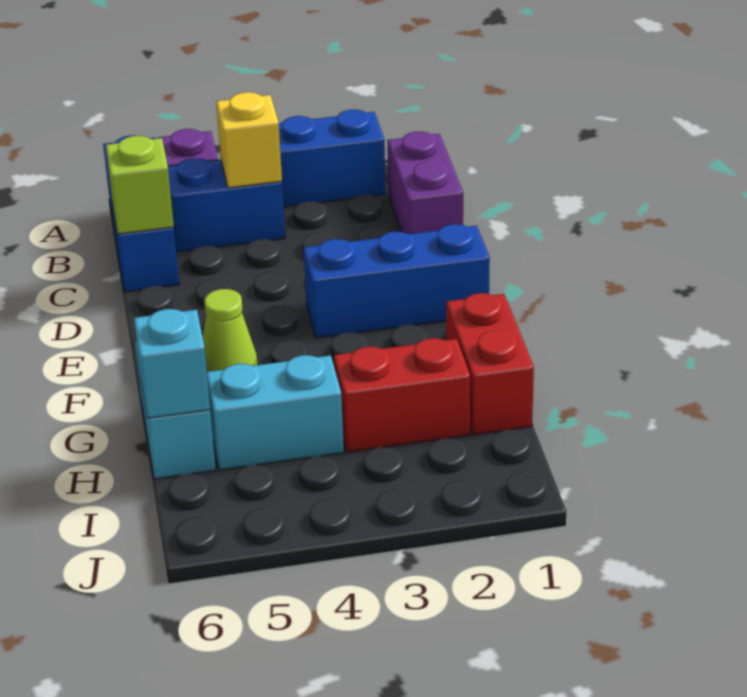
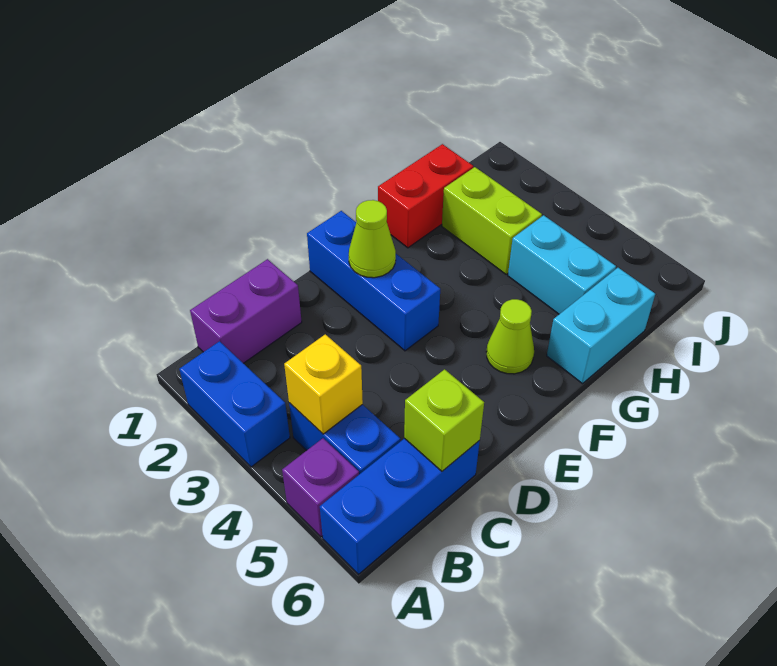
none -> lime cone E2 level 2
red brick H2:H3 level 1 -> lime brick H2:H3 level 1
cyan brick H6 level 2 -> none

